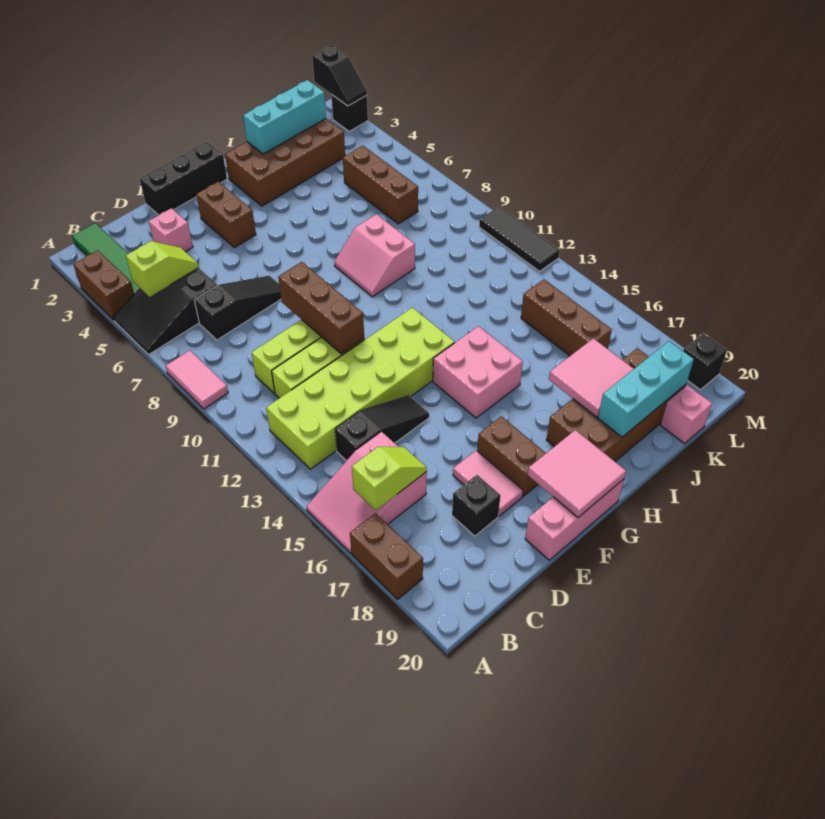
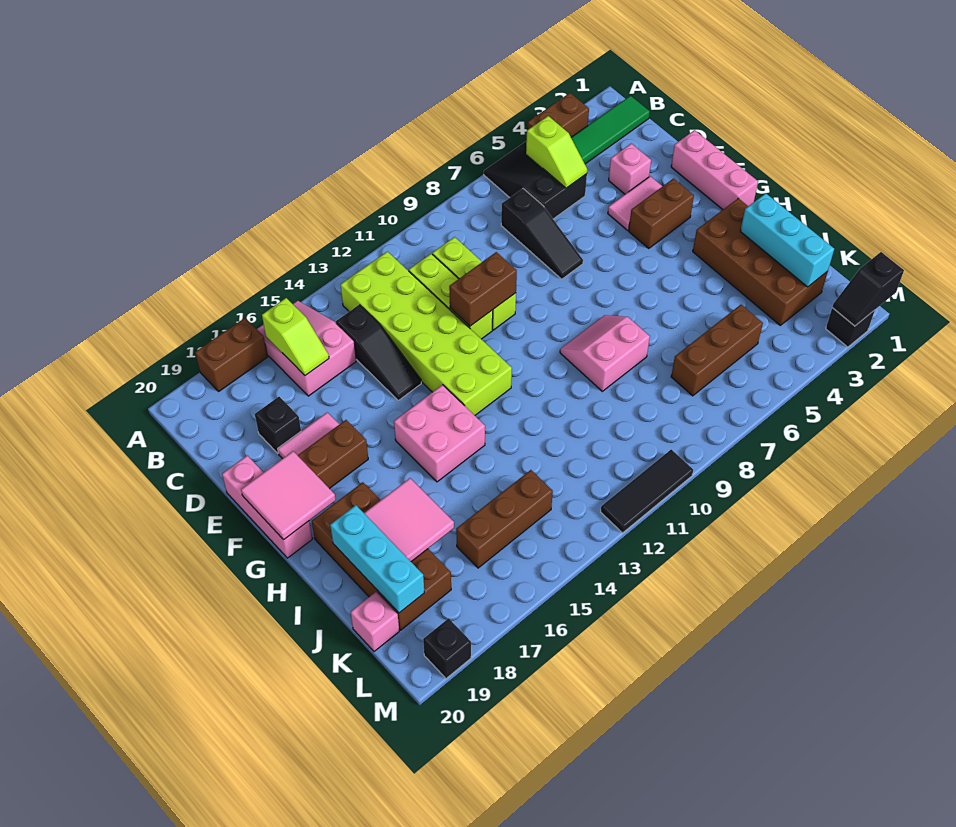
pink tile A8:A9 level 1 -> pink tile E3:E4 level 1
black brick E1:G1 level 1 -> pink brick E1:G1 level 1
brown brick E9:E11 level 2 -> brown brick E10:E11 level 2

